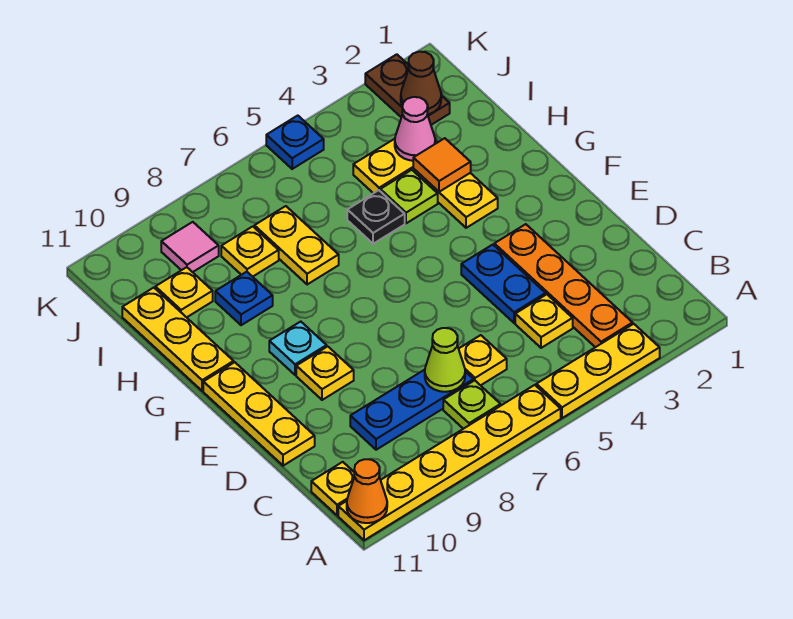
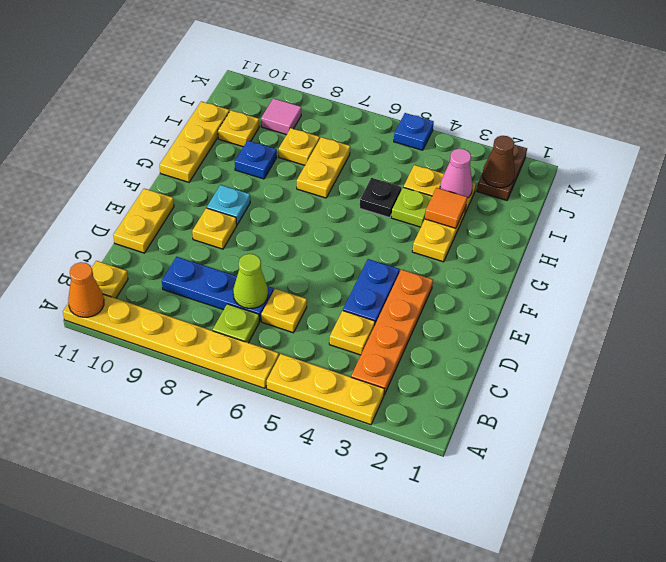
yellow plate D11:F11 level 1 -> yellow plate D11:E11 level 1

